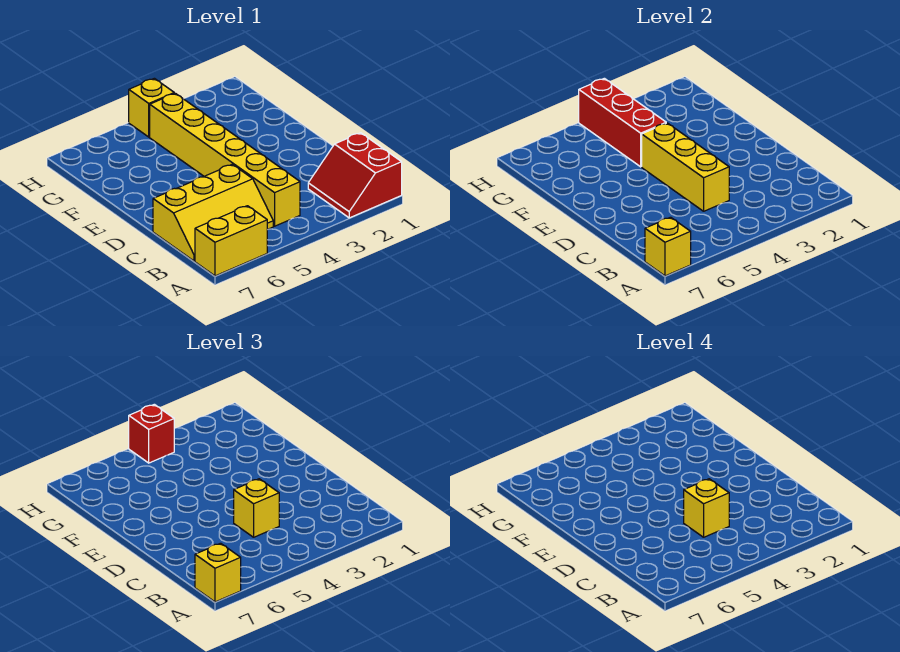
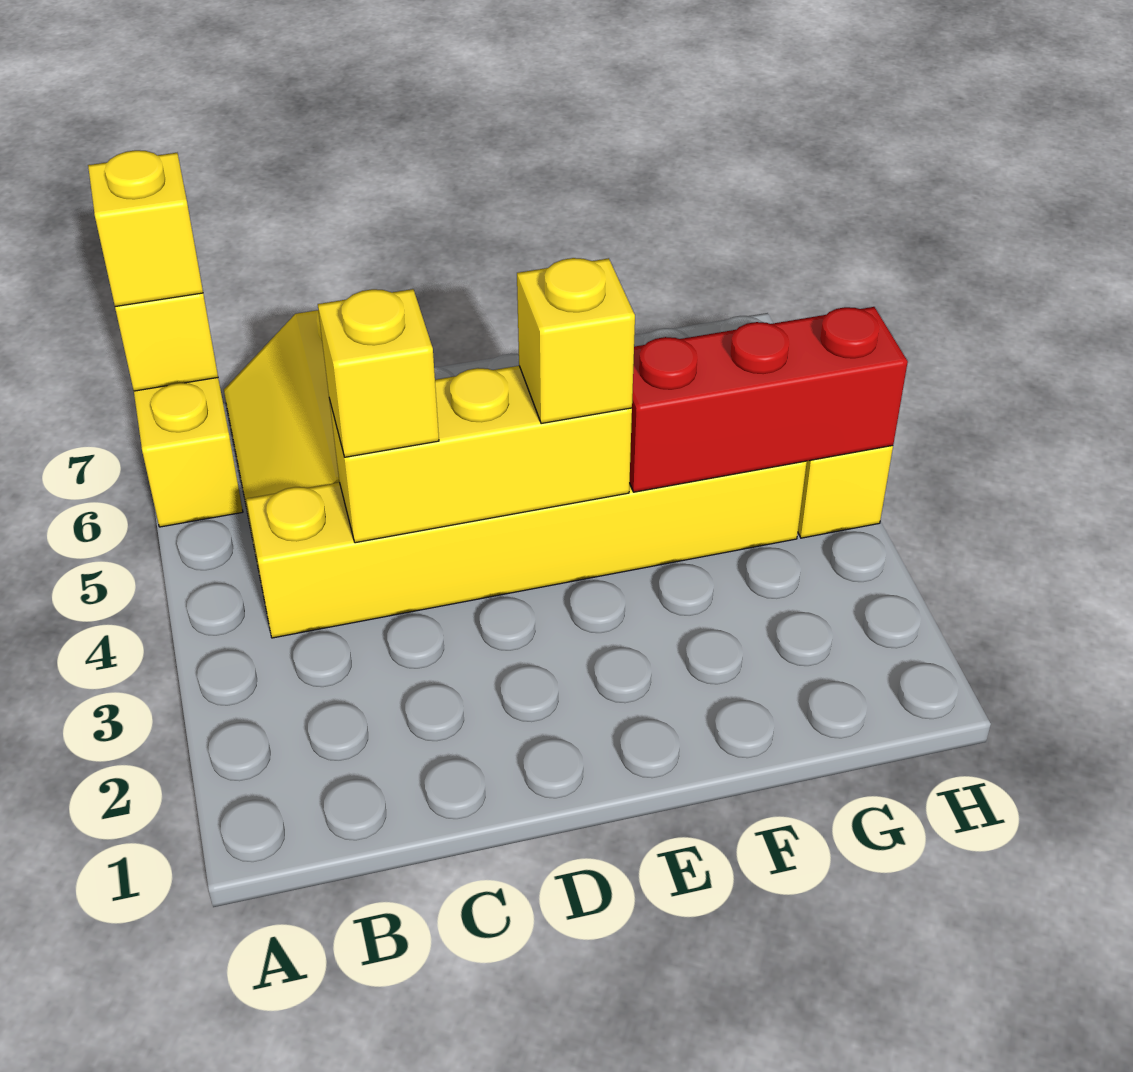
red slope A1:B2 level 1 top 1 -> none
yellow brick C4 level 4 -> yellow brick E4 level 3
red brick H4 level 3 -> none

